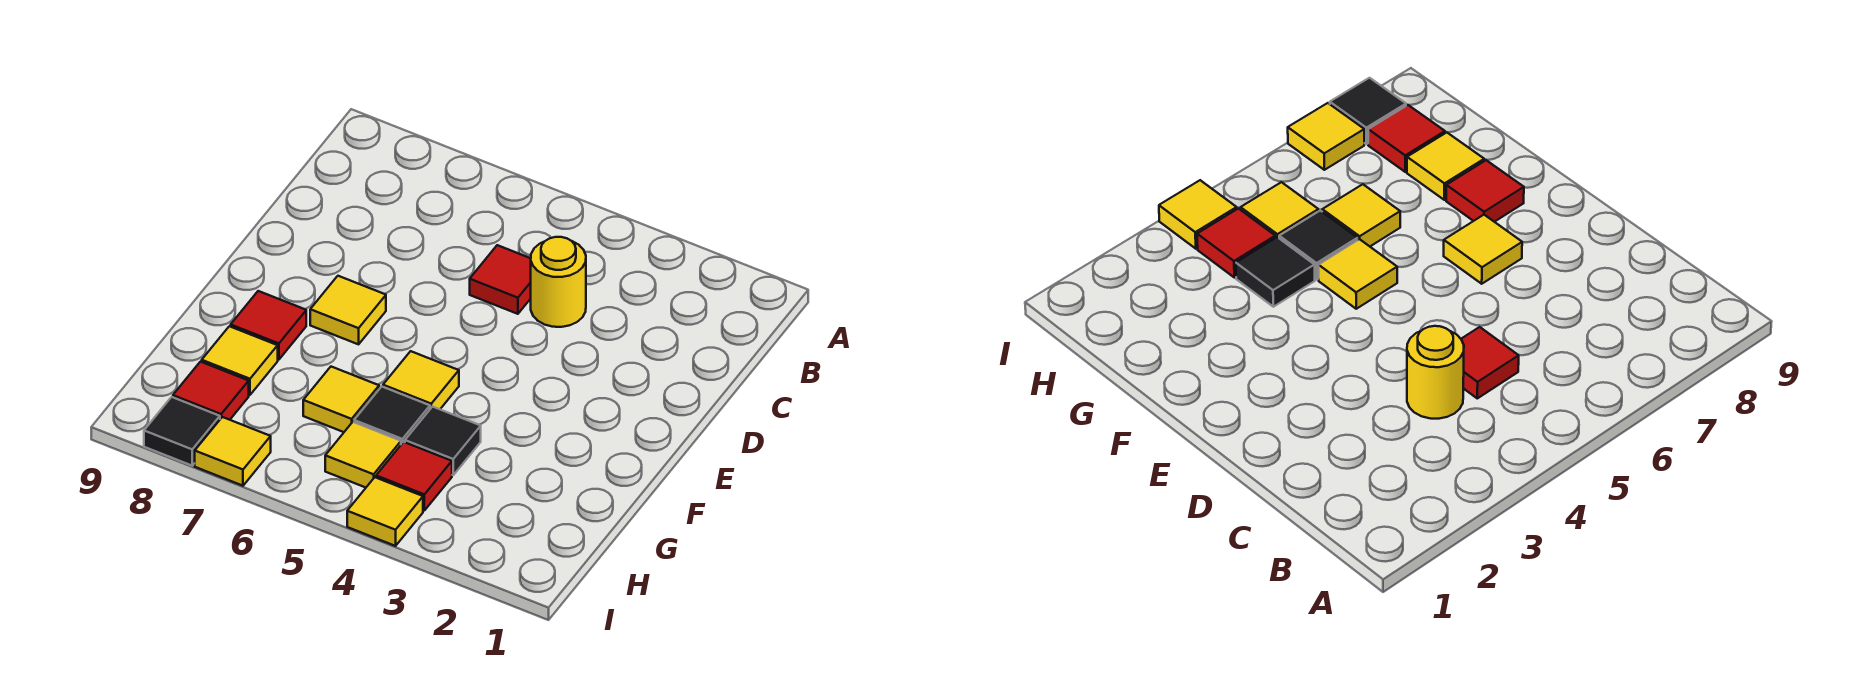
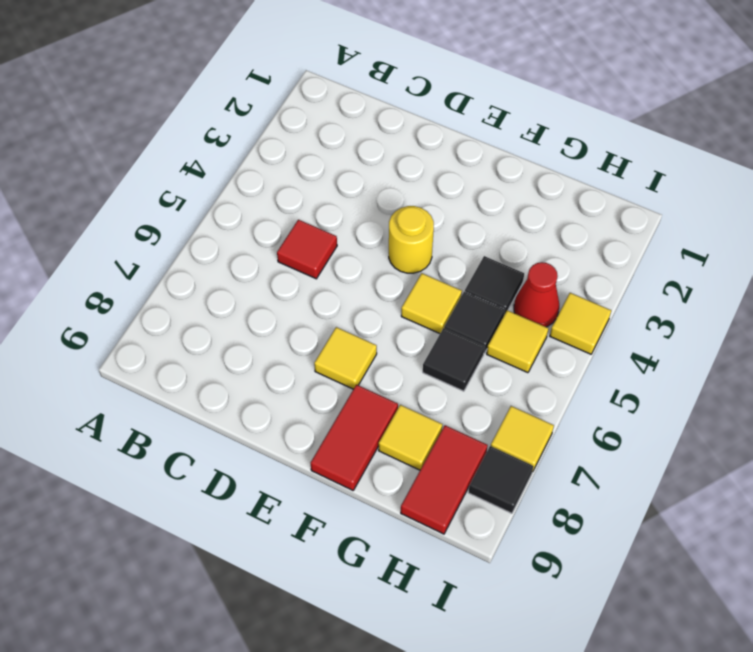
yellow round brick C4 level 1 -> yellow round brick E4 level 1
red tile F8 level 1 -> red tile F8:F9 level 1
yellow tile G6 level 1 -> black tile G6 level 1
red tile H4 level 1 -> red cone H4 level 1
red tile H8 level 1 -> red tile H8:H9 level 1

